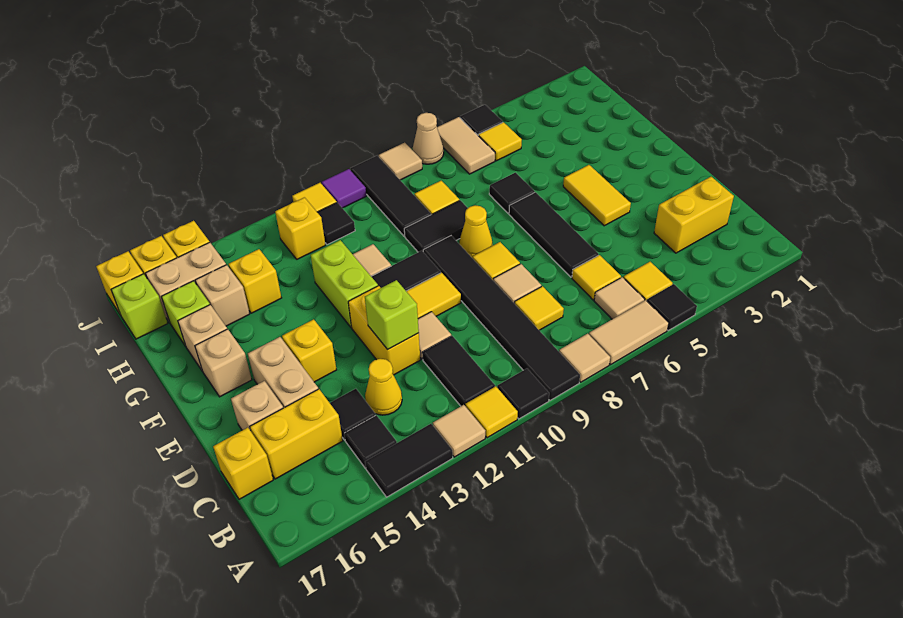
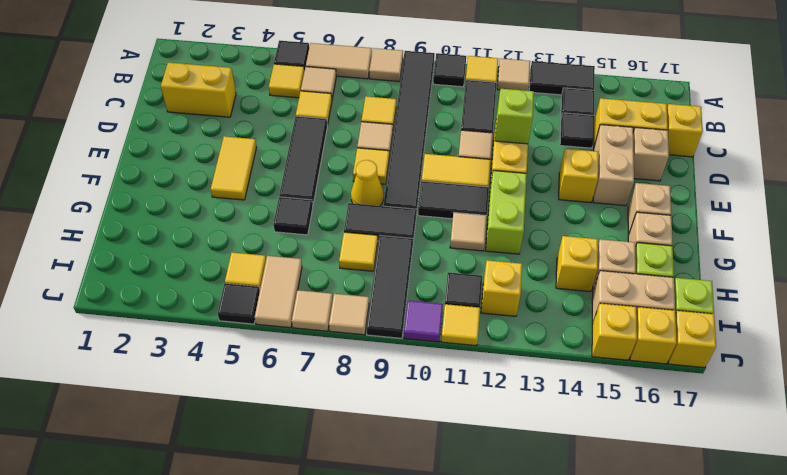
yellow cone C13 level 1 -> none
tan cone J7 level 1 -> tan tile J7 level 1

